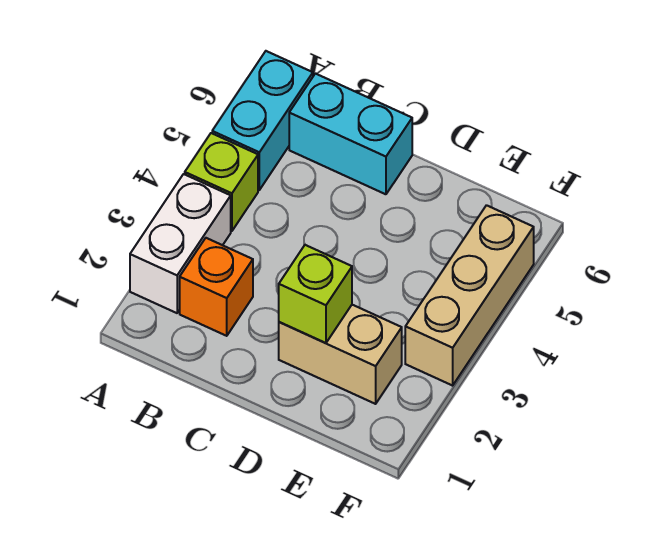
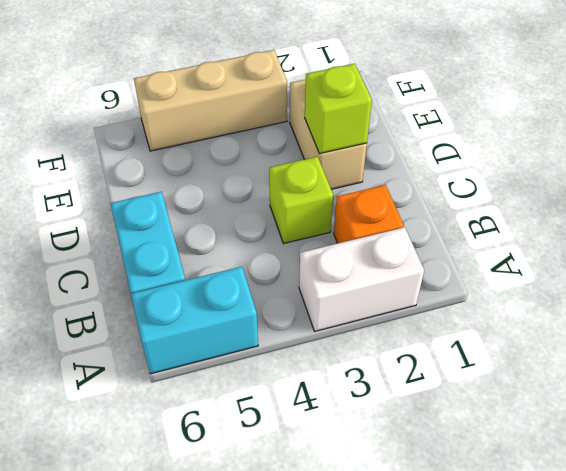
lime brick A4 level 1 -> lime brick C3 level 1

